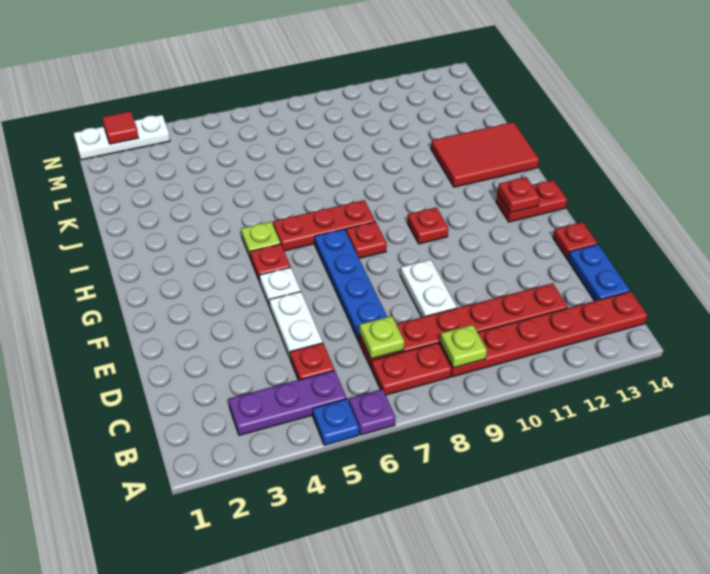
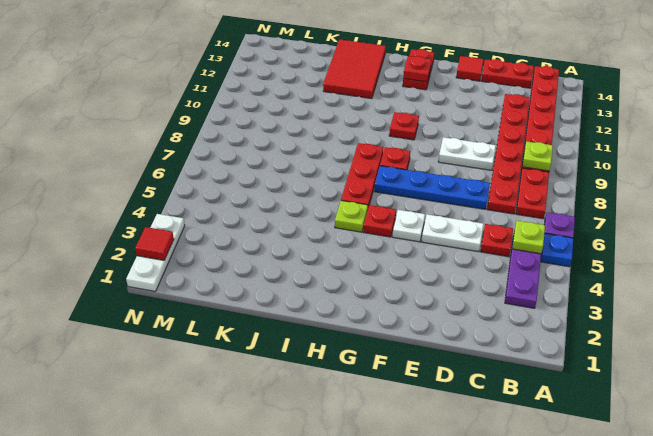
lime plate C7 level 2 -> lime plate B5 level 2
blue plate C14:D14 level 1 -> red plate C14:D14 level 1
red plate E14 level 1 -> red tile E14 level 1

